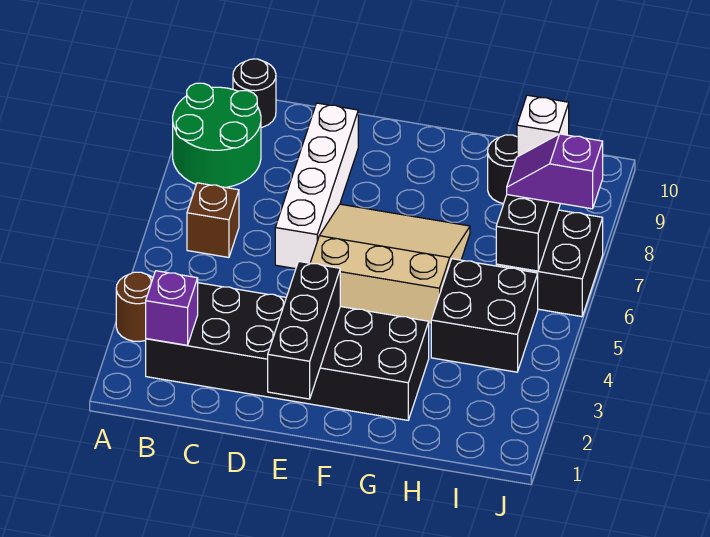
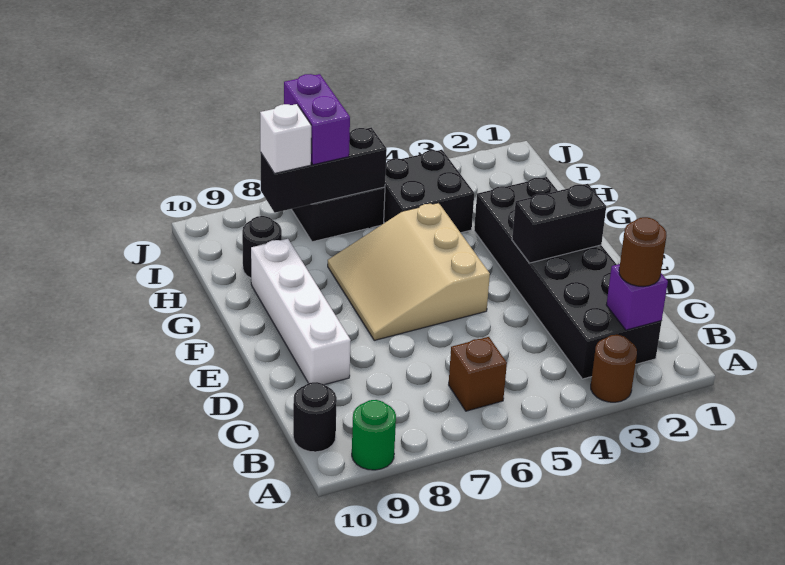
green round brick A8:B9 level 1 -> green round brick A9 level 1
none -> brown round brick B2 level 3
white brick D6:D9 level 1 -> white brick D9:G9 level 1
black brick E1:E3 level 2 -> black brick E2:E3 level 2
purple slope I7:J7 level 3 top J -> purple brick I7:J7 level 3

